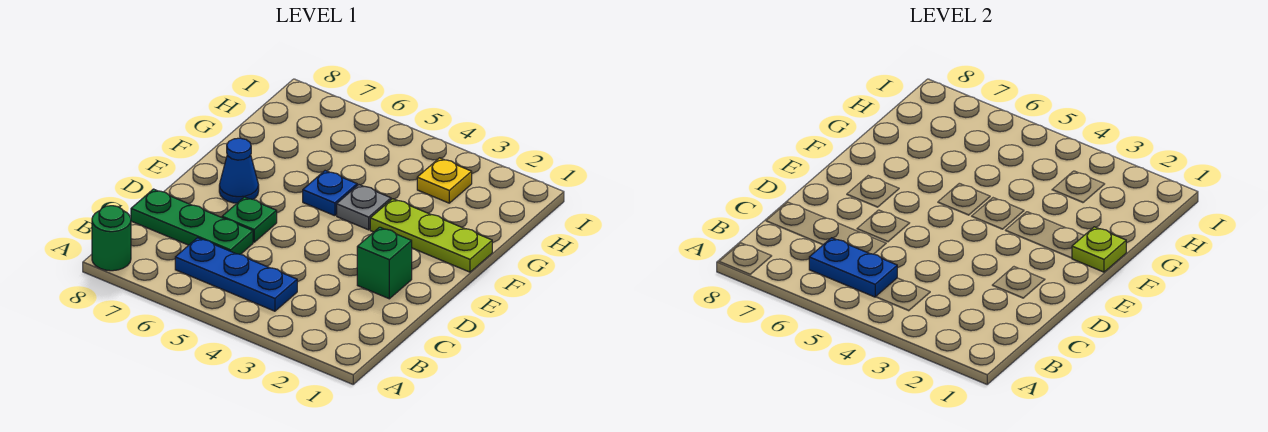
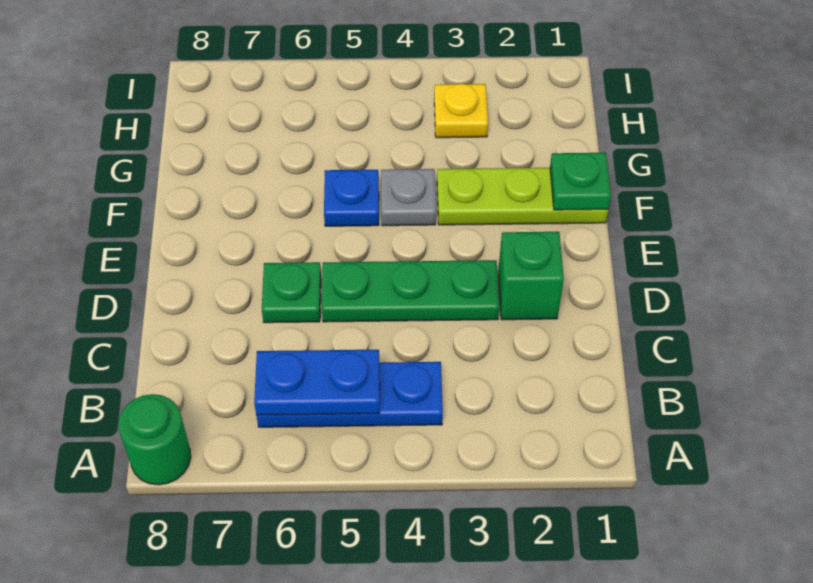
green plate C6:C8 level 1 -> green plate D3:D5 level 1
blue cone E7 level 1 -> none
lime plate F1 level 2 -> green plate F1 level 2

